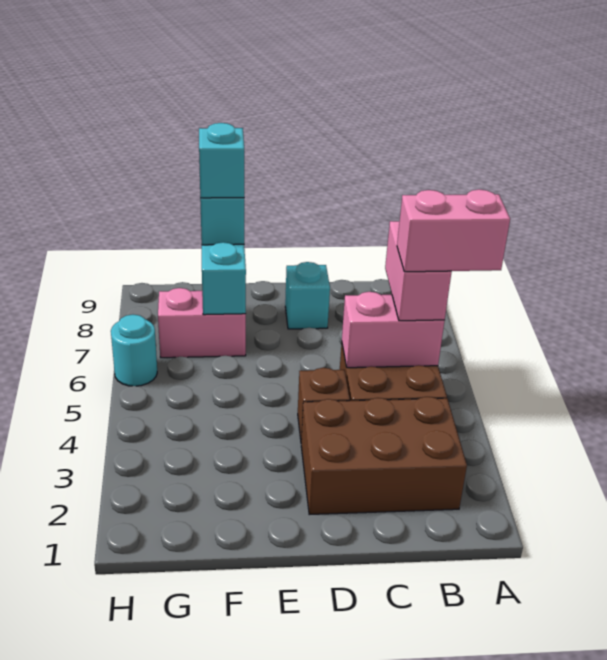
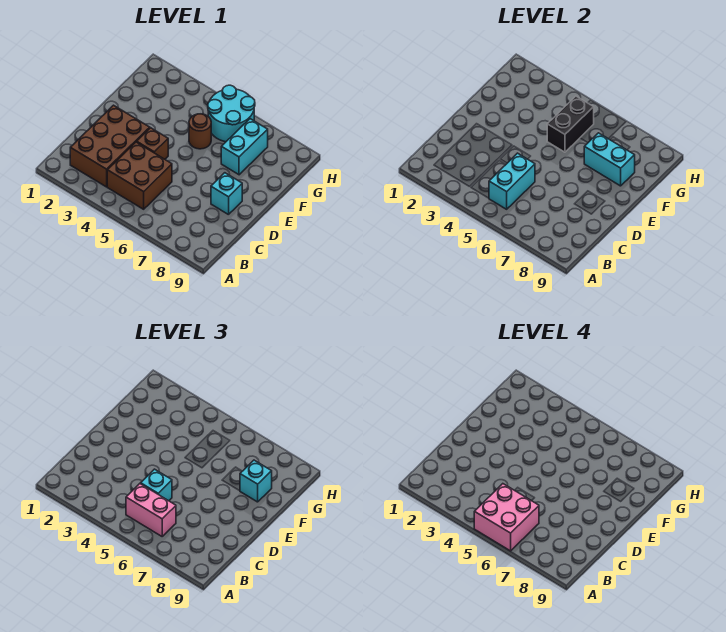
pink brick A5:B5 level 4 -> pink brick A5:B6 level 4
pink brick B5:C5 level 2 -> cyan brick B5:C5 level 2
none -> brown round brick F5 level 1
none -> black brick F5:G5 level 2
pink brick F7:G7 level 1 -> cyan brick F7:G7 level 1
cyan brick F8 level 4 -> cyan brick C5 level 3
cyan round brick H6 level 1 -> cyan round brick G5:H6 level 1

